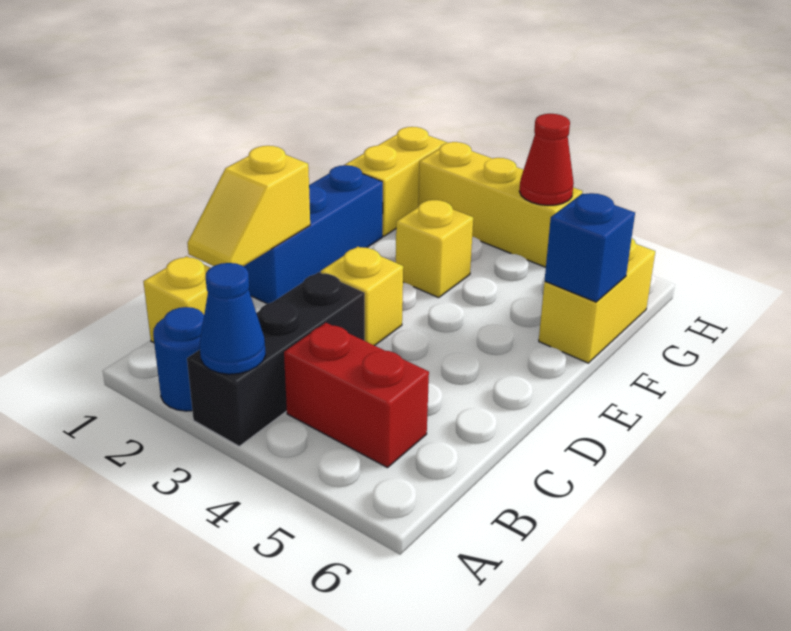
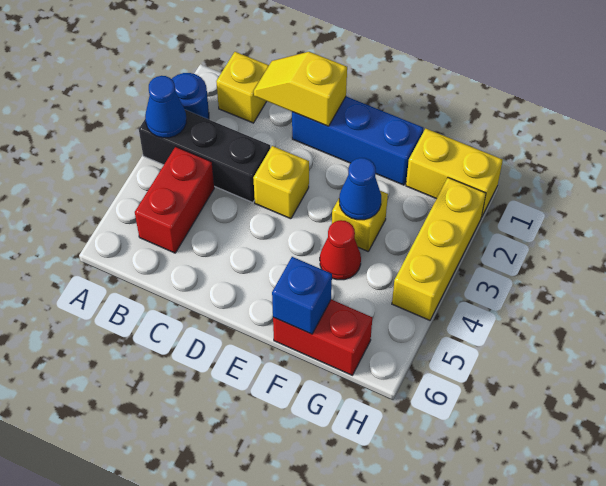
none -> blue cone F3 level 2
yellow brick F6:G6 level 1 -> red brick F6:G6 level 1
red cone H4 level 2 -> red cone F4 level 1

